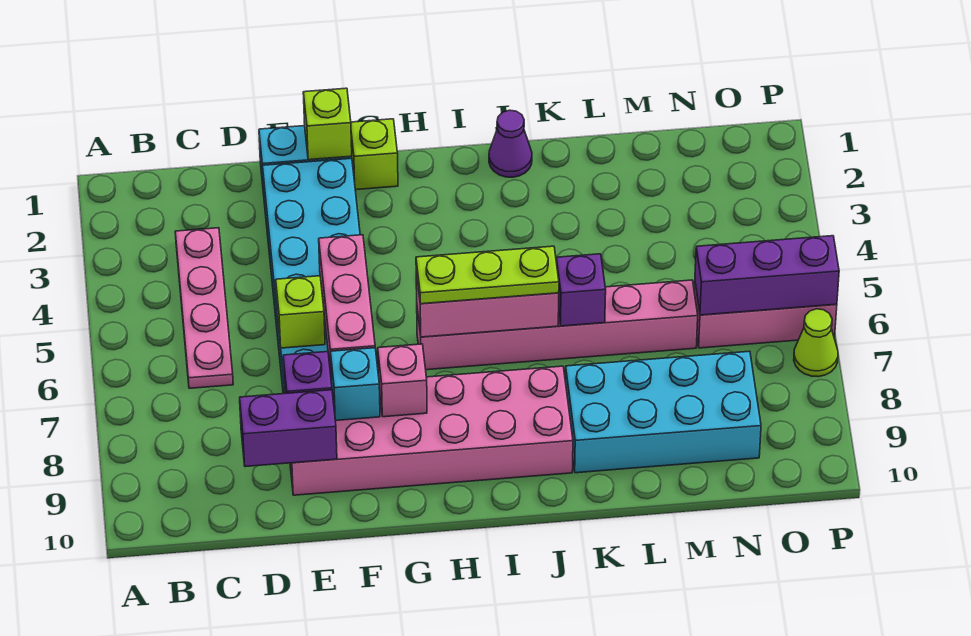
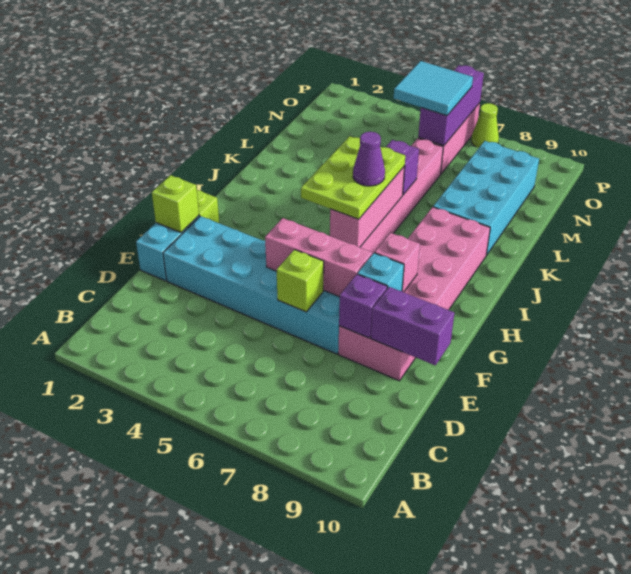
pink plate C3:C6 level 1 -> none
purple brick D9:E9 level 2 -> purple brick E9:E10 level 2
lime plate H6:J6 level 3 -> lime plate H5:J6 level 3
purple cone J1 level 1 -> purple cone I6 level 4
none -> cyan tile N5:O6 level 3

